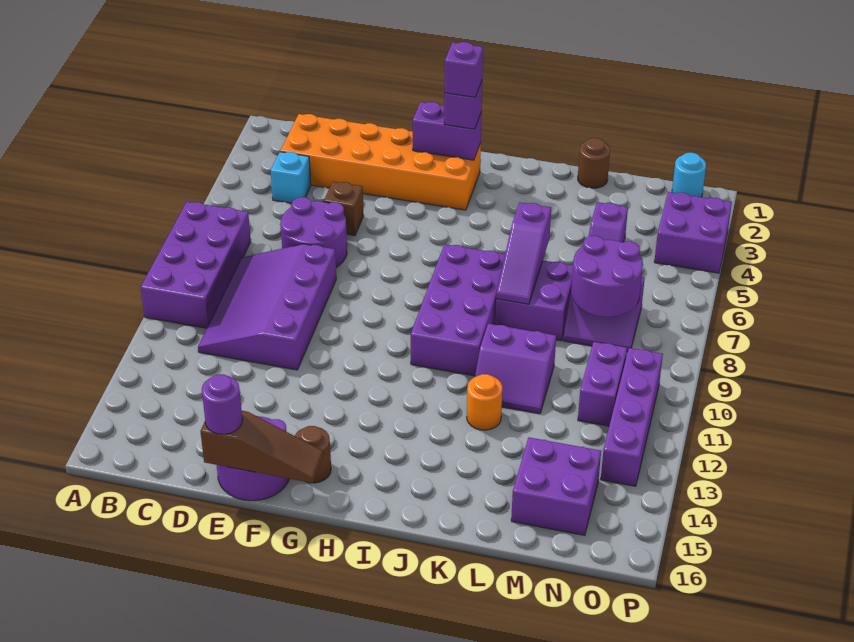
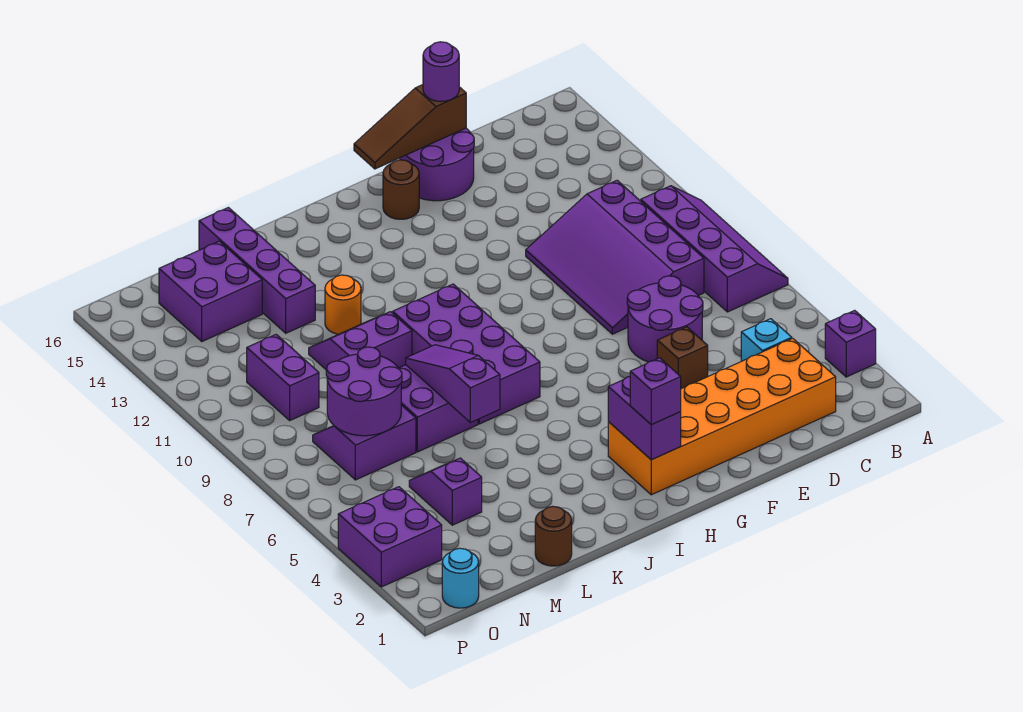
purple brick A7:B10 level 1 -> purple slope A7:B10 level 1 top B
purple slope C8:E11 level 1 top E -> purple slope C8:E11 level 1 top C
purple brick G2:H2 level 2 -> purple brick H2:H3 level 2
purple brick H2 level 4 -> purple brick A3 level 1
purple brick O10:O13 level 1 -> purple brick L13:L16 level 1

